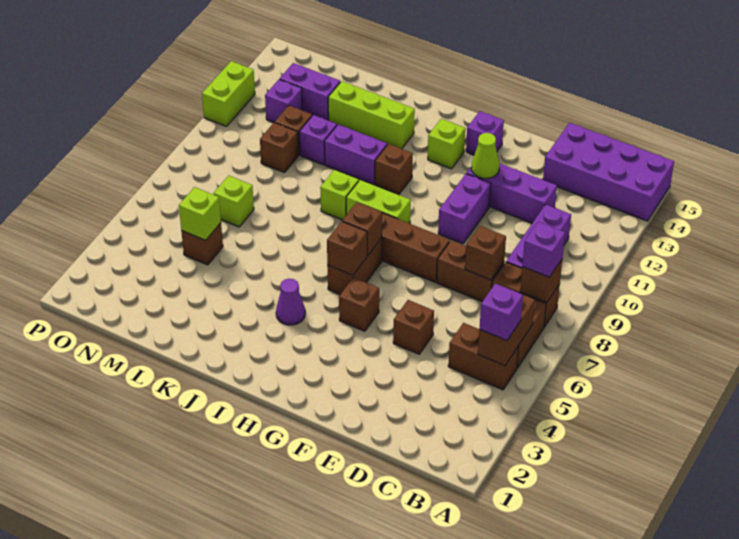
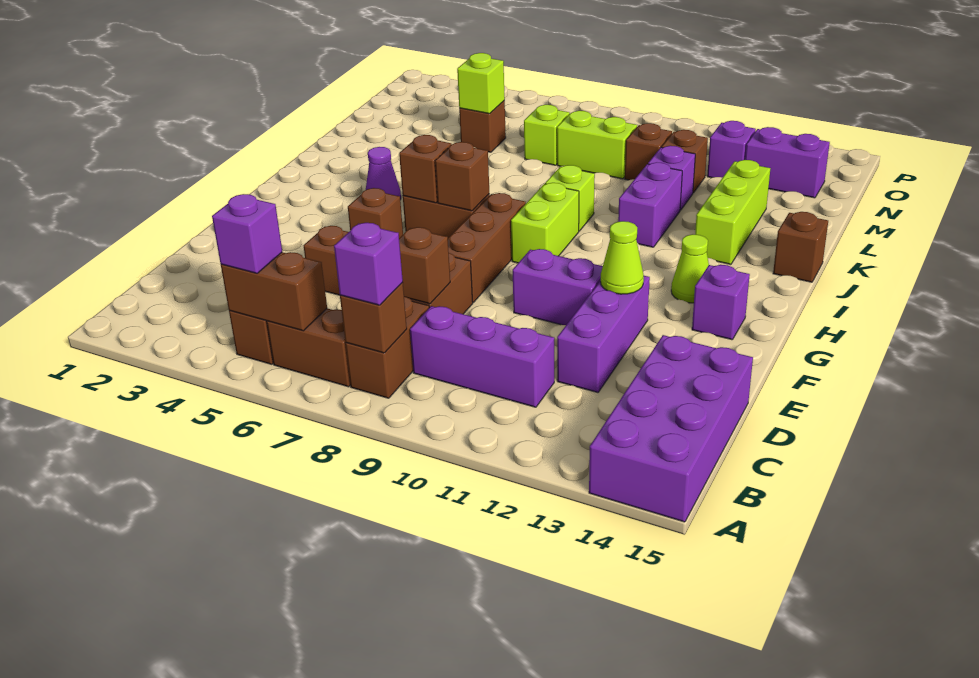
lime brick H13 level 1 -> lime cone H13 level 1
brown brick I11 level 1 -> brown brick J15 level 1
purple brick M13:N13 level 1 -> purple brick N13:N14 level 1
lime brick P11:P12 level 1 -> lime brick M8:M9 level 1

